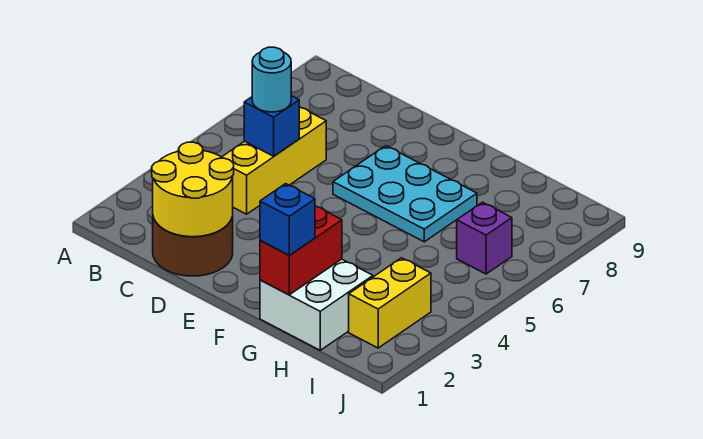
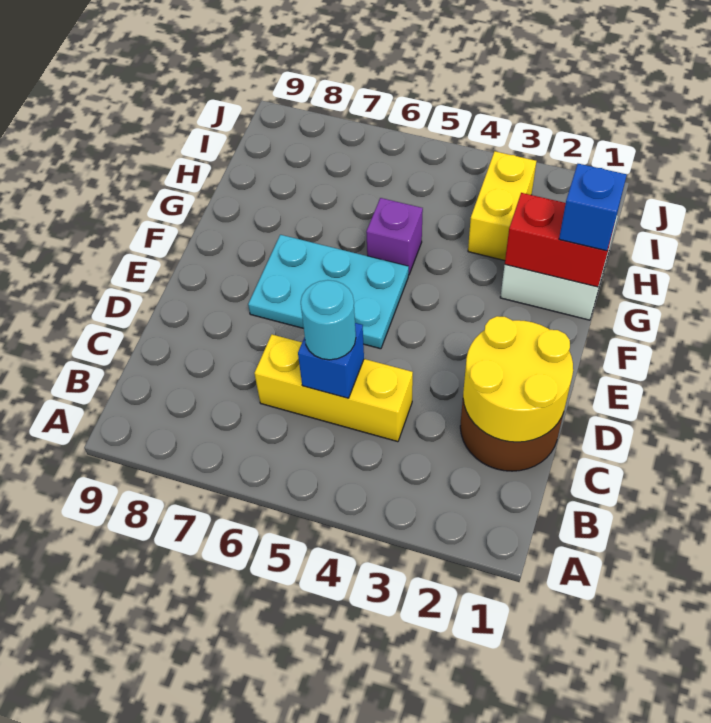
cyan plate E6:G7 level 1 -> cyan plate E5:F7 level 1
yellow brick I2:I3 level 1 -> yellow brick H3:I3 level 1
purple brick I6 level 1 -> purple brick G5 level 1

